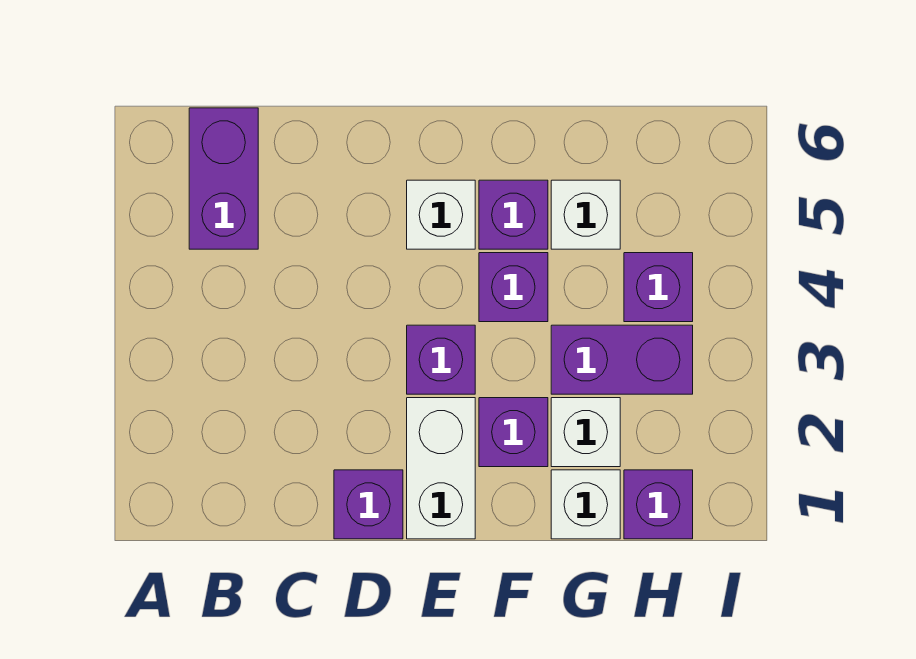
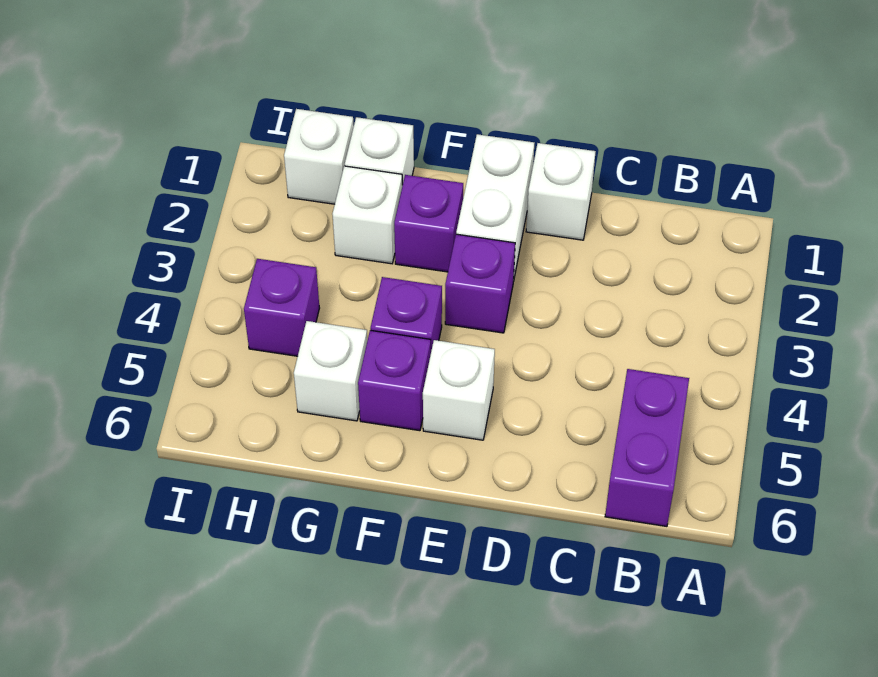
purple brick D1 level 1 -> white brick D1 level 1
purple brick G3:H3 level 1 -> none
purple brick H1 level 1 -> white brick H1 level 1

